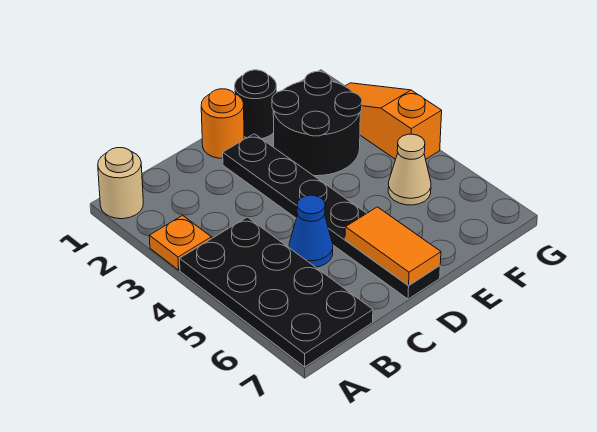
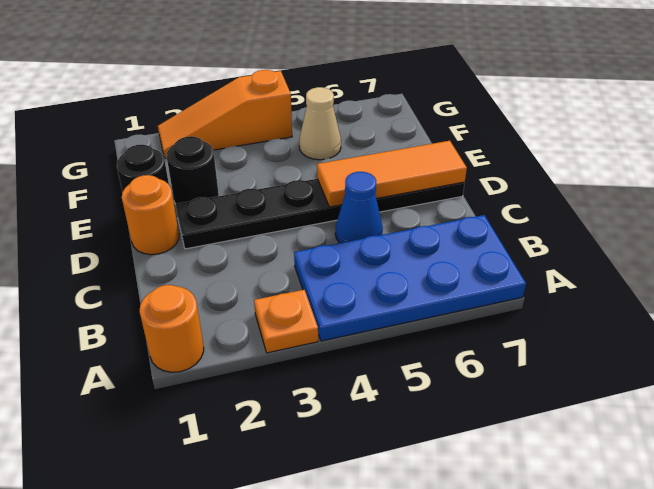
tan round brick A1 level 1 -> orange round brick A1 level 1
black plate A4:B7 level 1 -> blue plate A4:B7 level 1
orange tile D6:D7 level 2 -> orange tile D5:D7 level 2
black round brick E2:F3 level 1 -> black round brick E2 level 1

